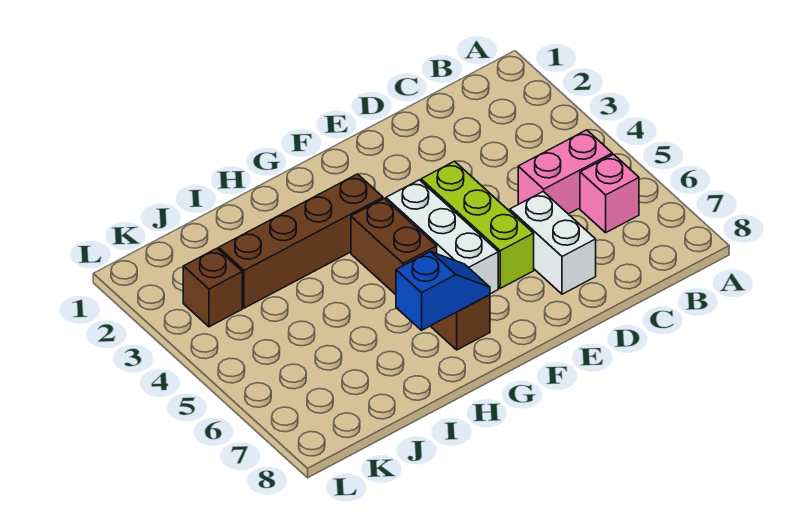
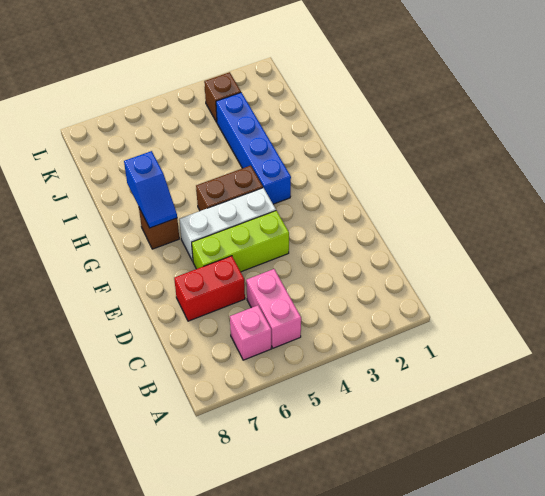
white brick D6:D7 level 1 -> red brick D6:D7 level 1
brown brick G3:J3 level 1 -> blue brick G3:J3 level 1

